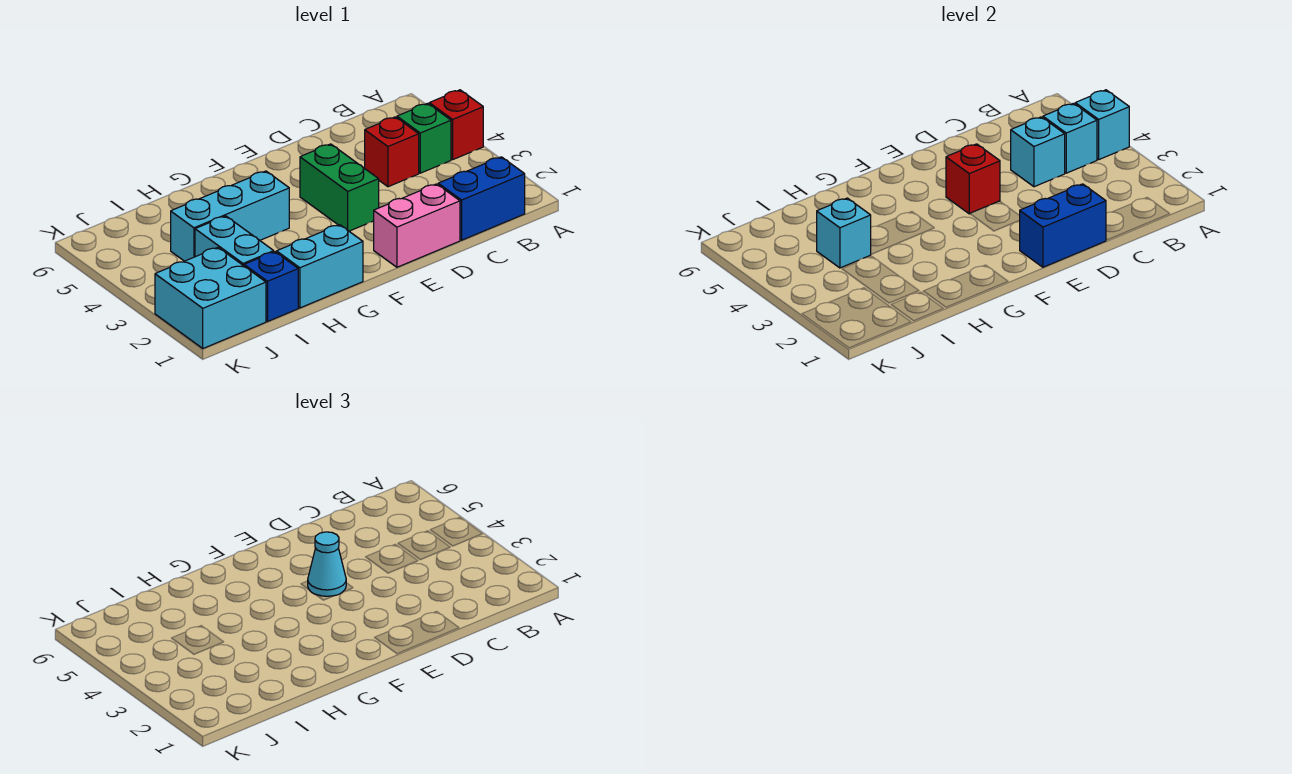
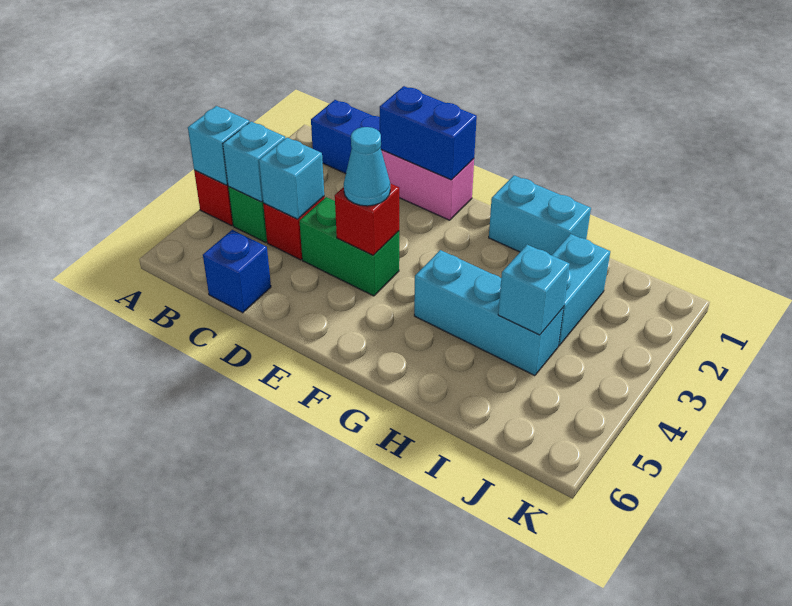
green brick E3:E4 level 1 -> green brick D4:E4 level 1
blue brick I1 level 1 -> blue brick C6 level 1
cyan brick J1:K2 level 1 -> none

